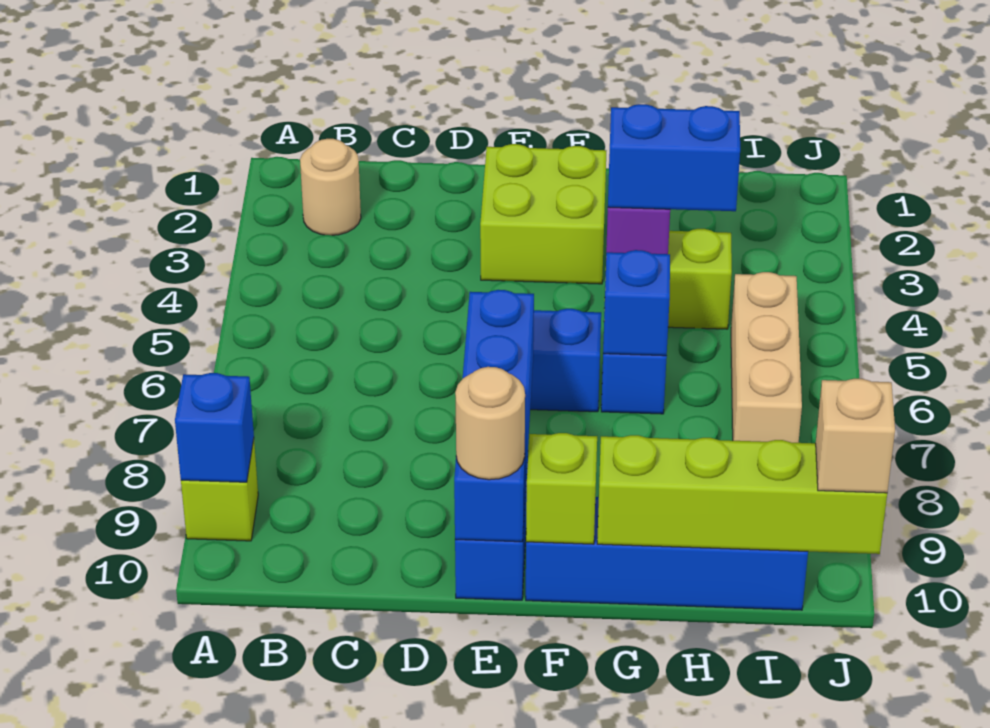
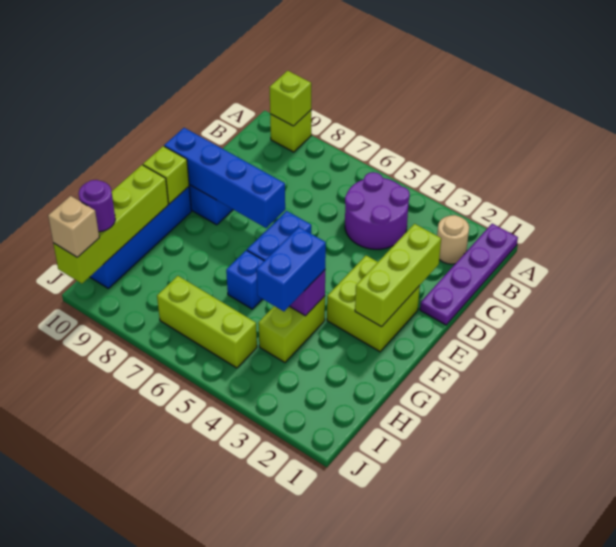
none -> purple plate A1:D1 level 1
blue brick A9 level 2 -> lime brick A9 level 2
none -> purple round brick B4:C5 level 1
none -> lime brick D2:F2 level 2
tan round brick E10 level 3 -> none
blue brick G6 level 2 -> none
tan brick I5:I7 level 1 -> lime brick I5:I7 level 1
none -> purple round brick I10 level 3

